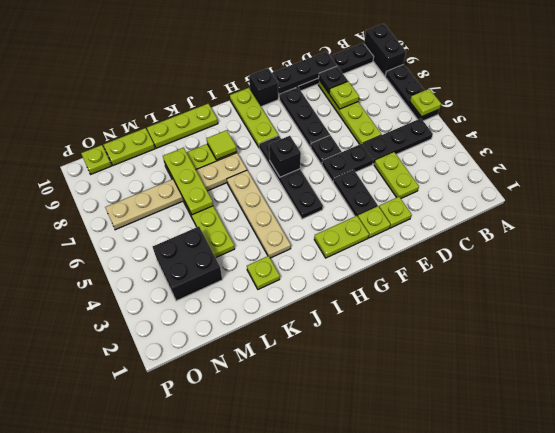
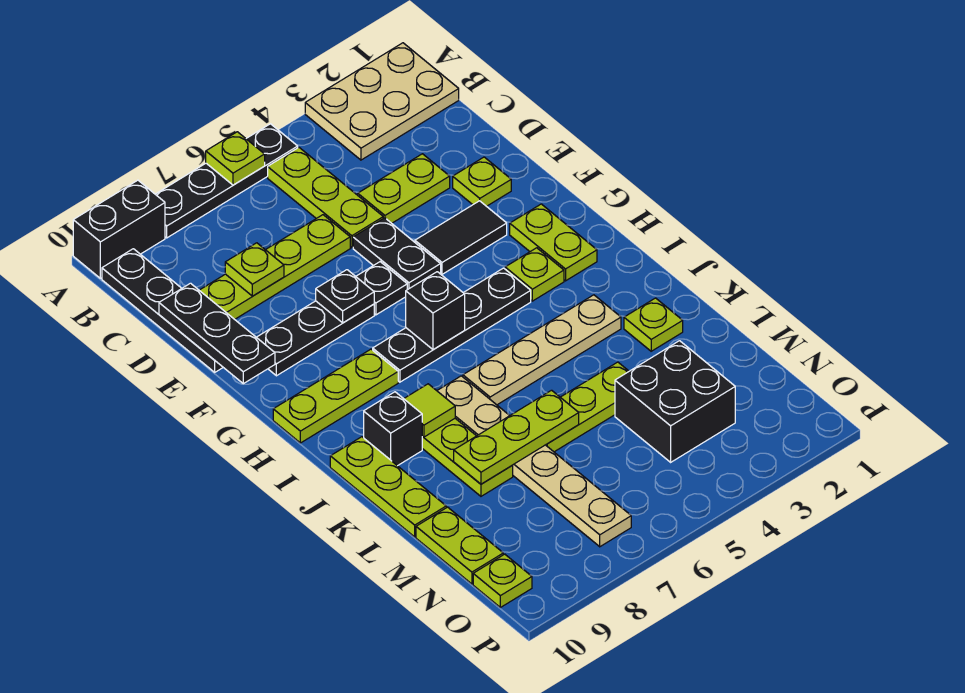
none -> tan plate A1:B3 level 1
black plate A6:A8 level 1 -> black plate A5:A8 level 1
black plate B5:D5 level 1 -> lime plate B5:D5 level 1
black plate D9 level 2 -> black plate F7 level 2
lime plate F2 level 1 -> lime plate H3 level 1
black plate F3:F4 level 1 -> black tile F3:F4 level 1
black brick G10 level 1 -> black brick J9 level 1

